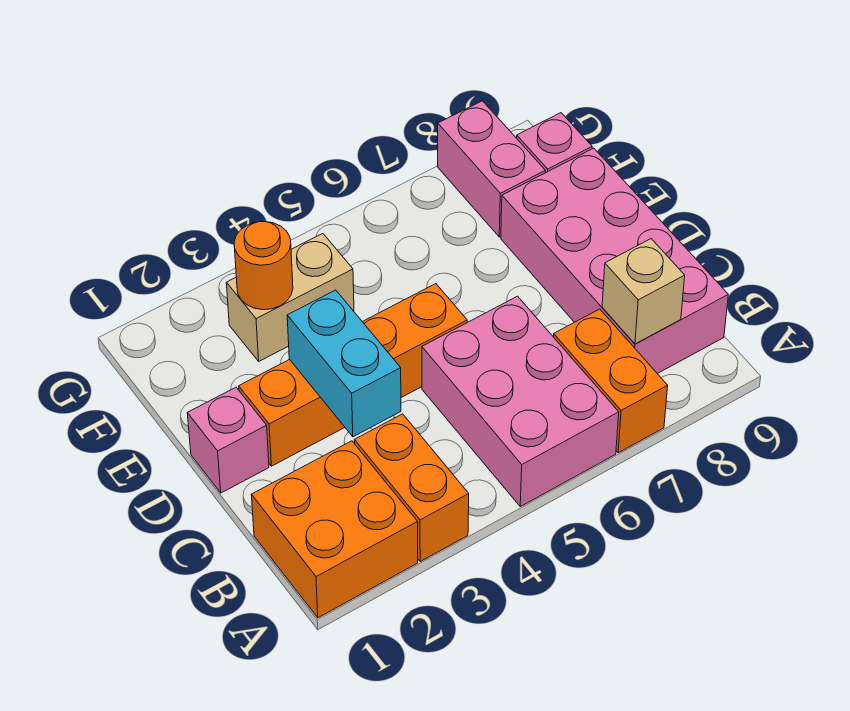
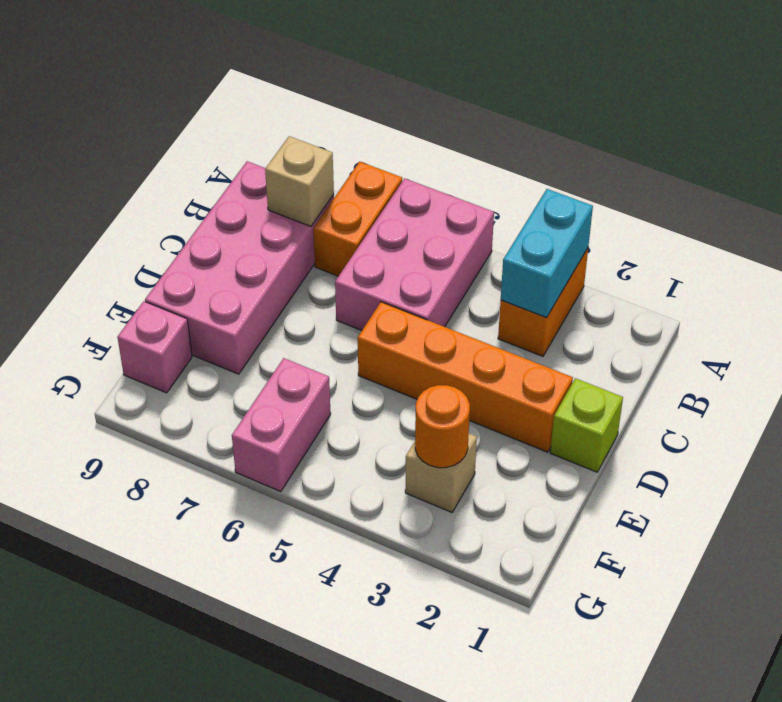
orange brick A1:B2 level 1 -> none
cyan brick C3:D3 level 2 -> cyan brick A3:B3 level 2
pink brick D1 level 1 -> lime brick D1 level 1
tan brick F3:F4 level 1 -> tan brick F3 level 1
pink brick F8:G8 level 1 -> pink brick F6:G6 level 1

